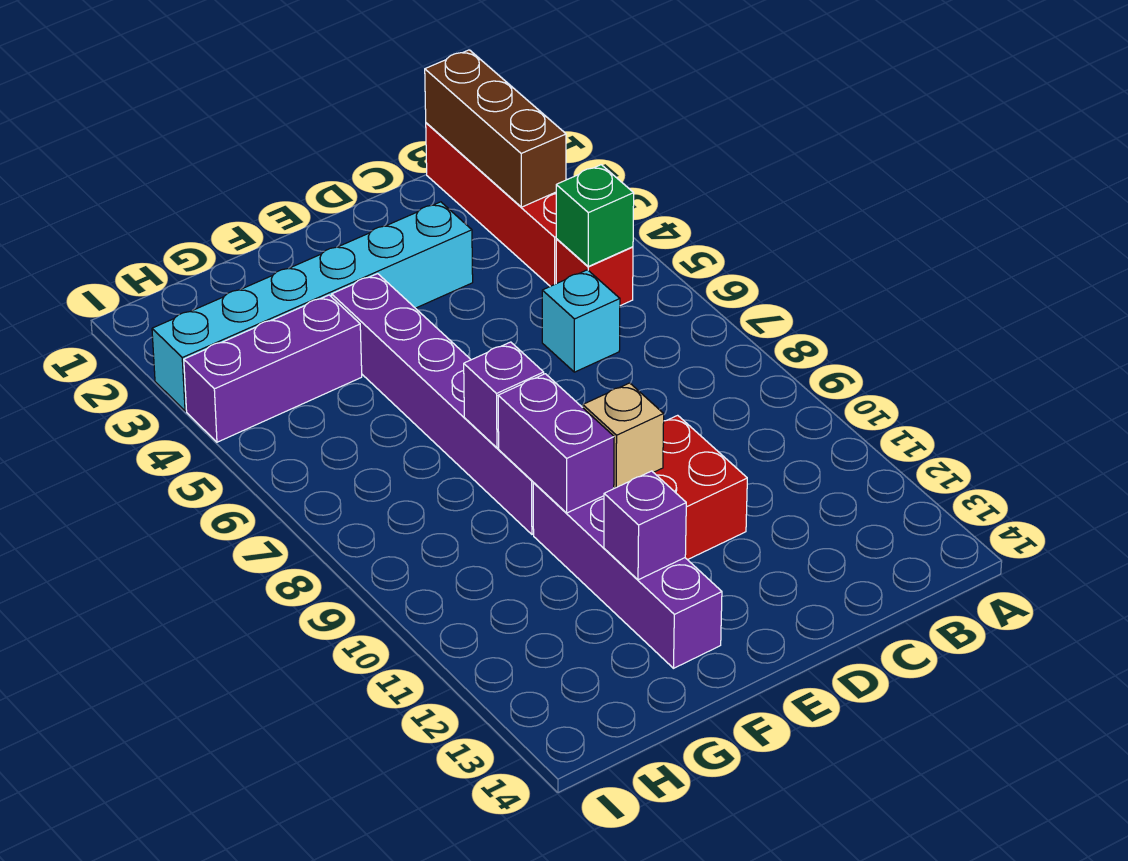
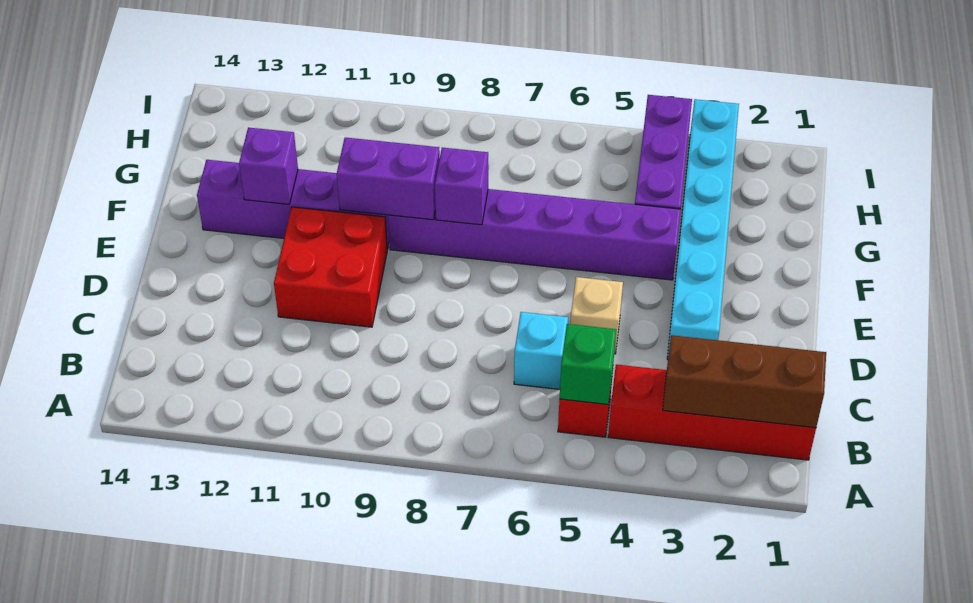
tan brick E10 level 2 -> tan brick D5 level 1

